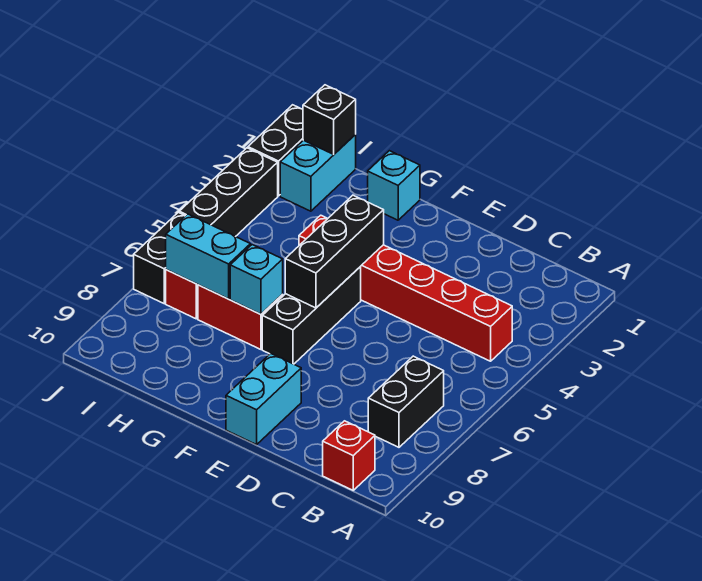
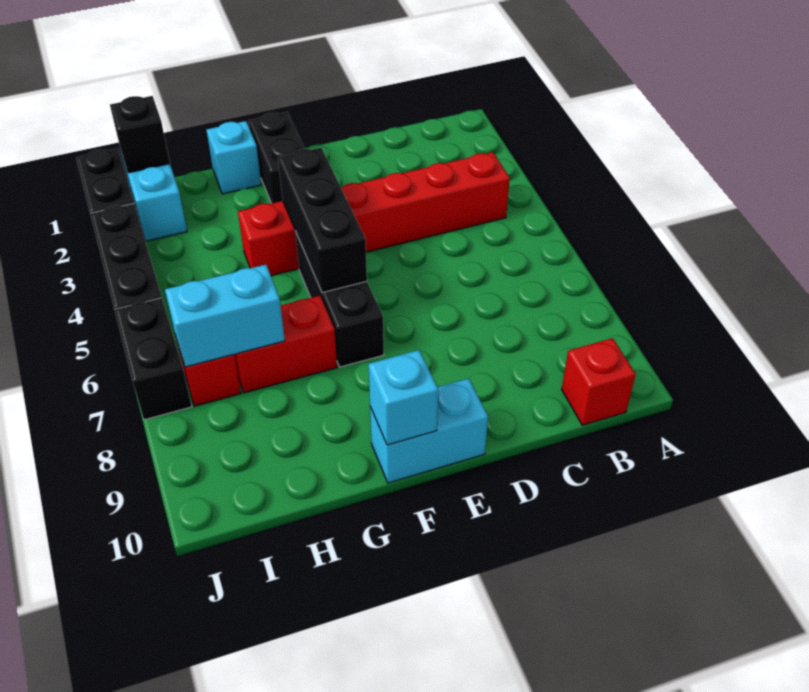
black brick B7:B8 level 1 -> black brick F1:F2 level 1
cyan brick E9:E10 level 1 -> cyan brick E10:F10 level 1
cyan brick G7 level 2 -> cyan brick F10 level 2

